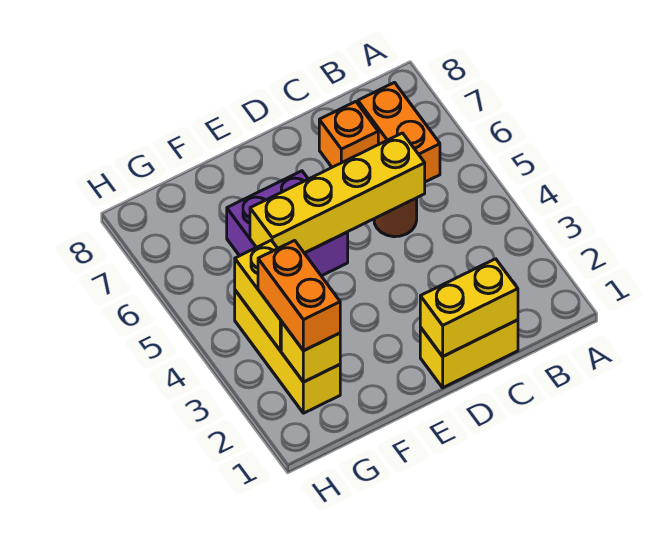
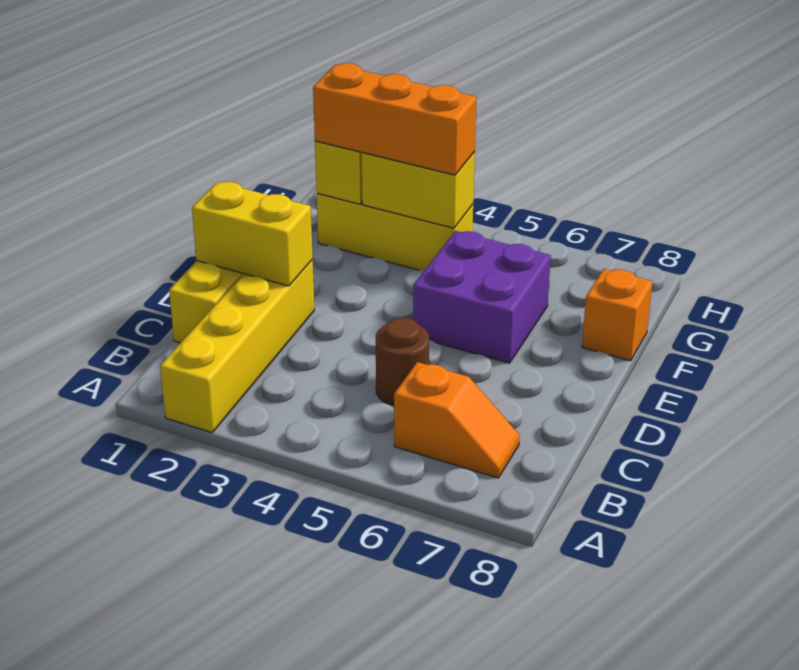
orange brick B6:B7 level 1 -> orange slope B6:B7 level 1 top 6
yellow brick C1:D1 level 2 -> yellow brick D1:D2 level 2
yellow brick C5:F5 level 2 -> yellow brick A2:D2 level 1
orange brick C7 level 1 -> orange brick F8 level 1
orange brick G2:G3 level 3 -> orange brick G2:G4 level 3

